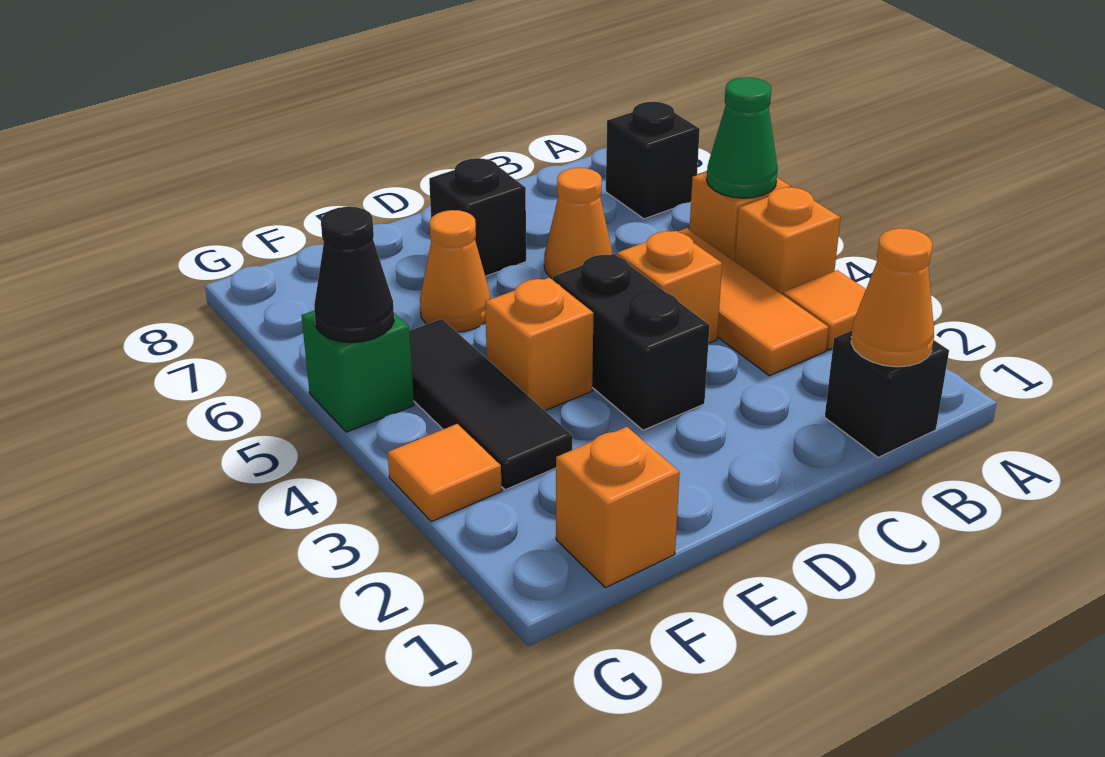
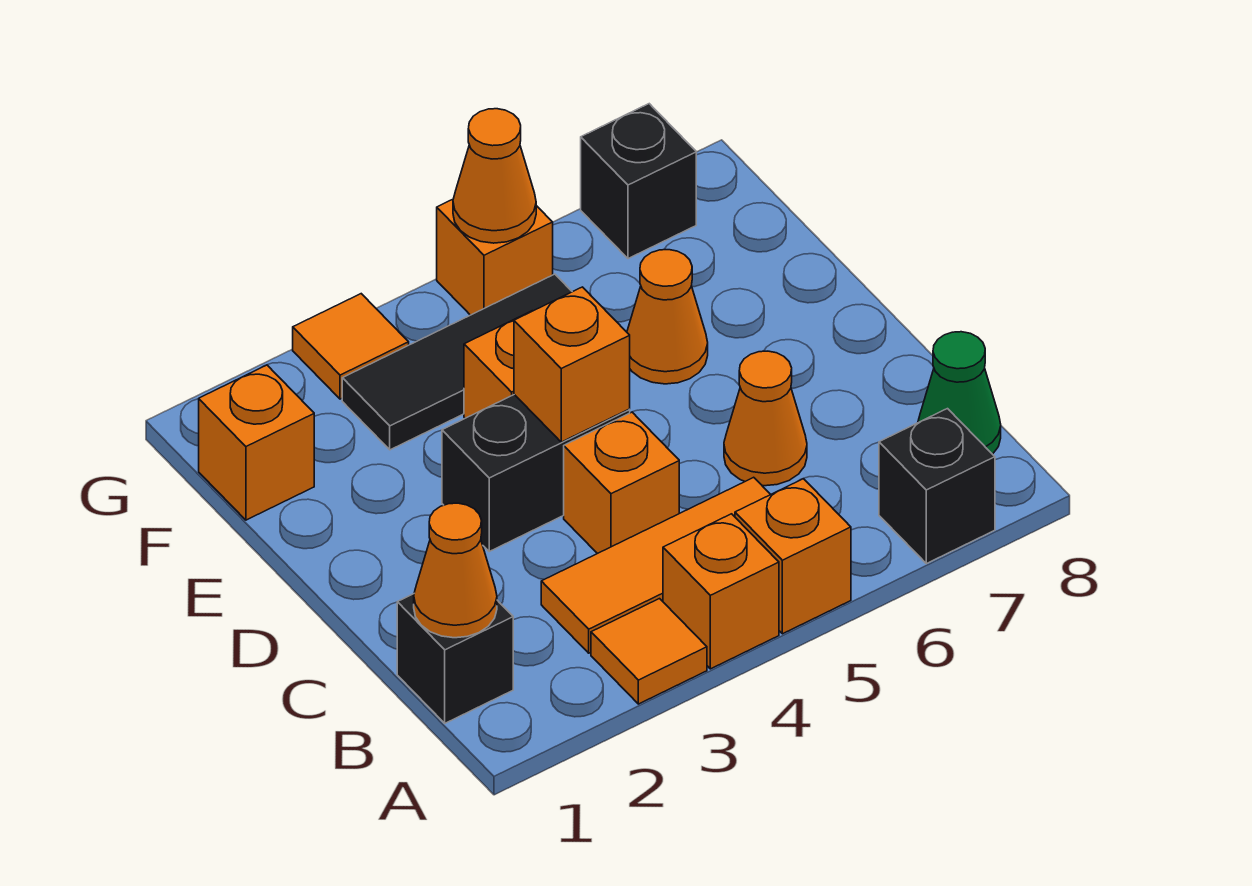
green cone A5 level 2 -> green cone B8 level 1
none -> orange brick D4 level 2
black brick D7 level 1 -> black brick G7 level 1
green brick G5 level 1 -> orange brick G5 level 1
black cone G5 level 2 -> orange cone G5 level 2

